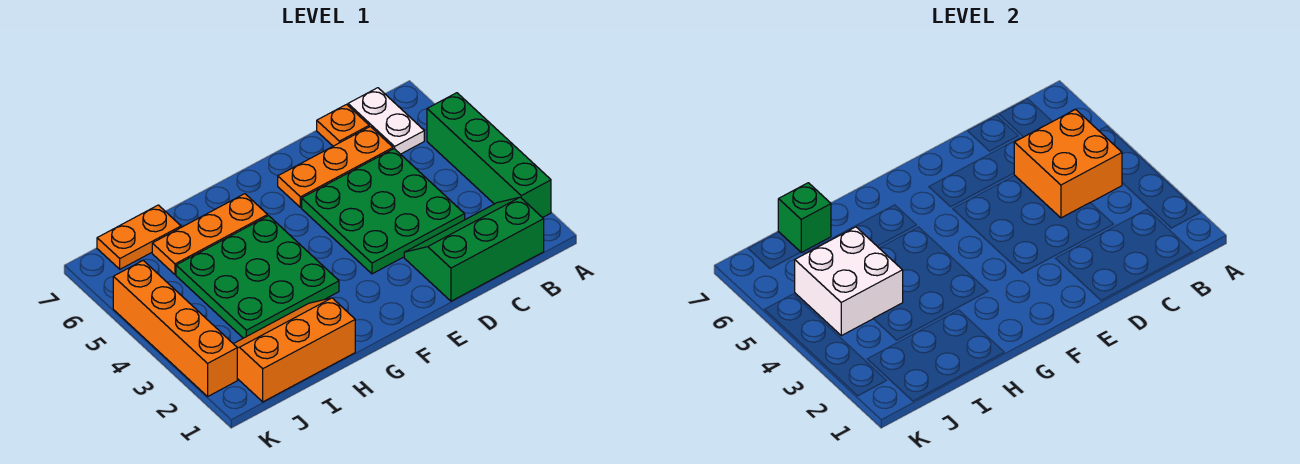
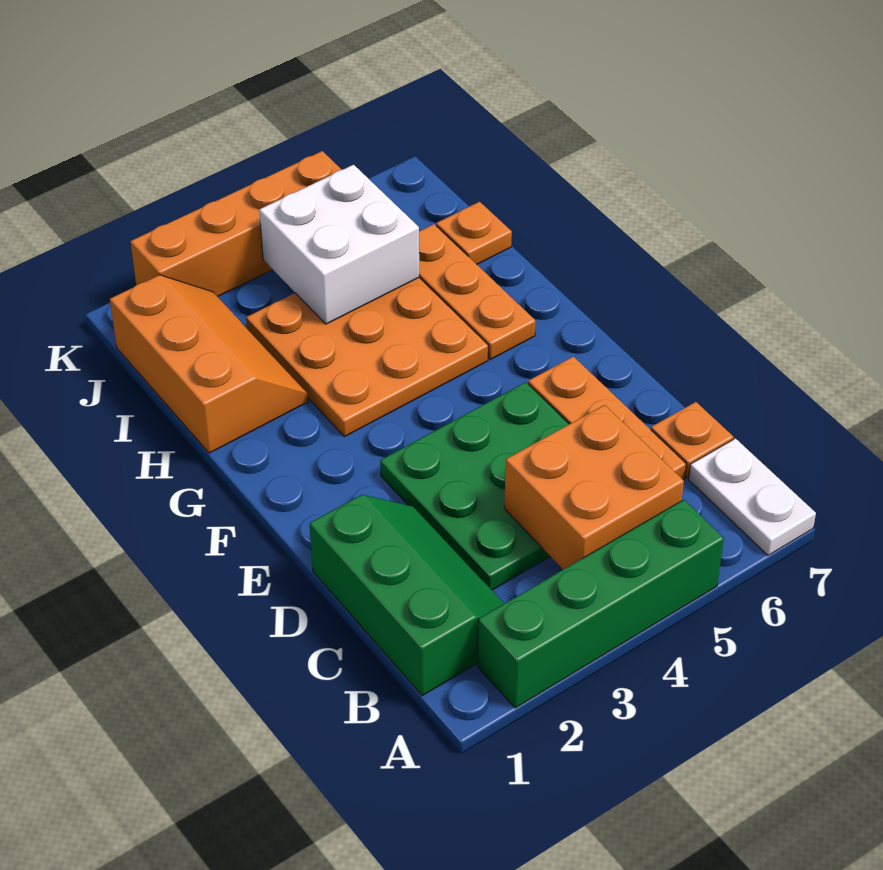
white plate B6:B7 level 1 -> white plate A7:B7 level 1
green plate G3:I5 level 1 -> orange plate G3:I5 level 1
orange plate I7:J7 level 1 -> orange plate I7 level 1
green brick I7 level 2 -> none

